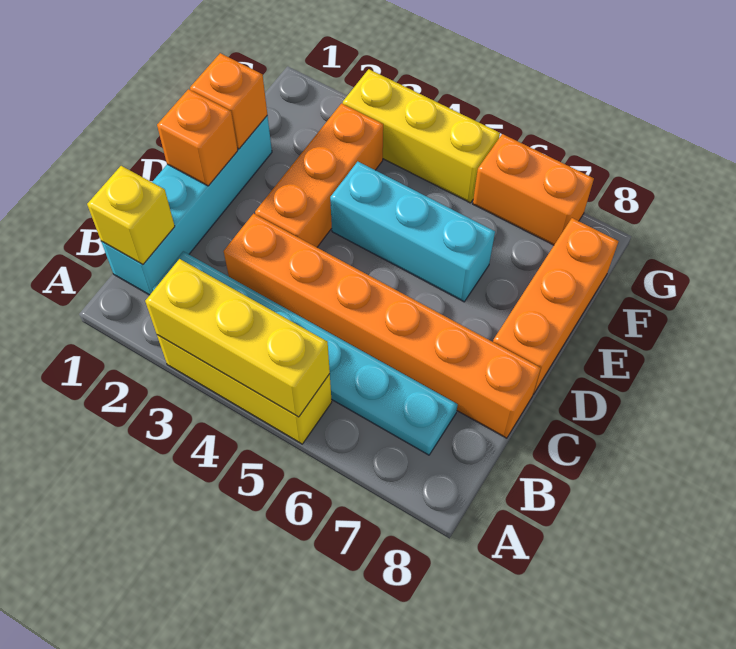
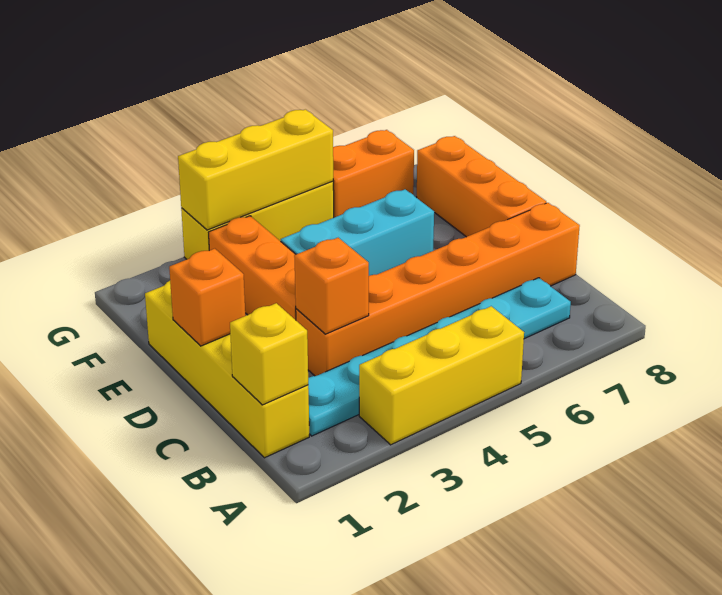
yellow brick A3:A5 level 2 -> yellow brick G3:G5 level 2
cyan brick B1:E1 level 1 -> yellow brick B1:E1 level 1
orange brick E1 level 2 -> orange brick C3 level 2

